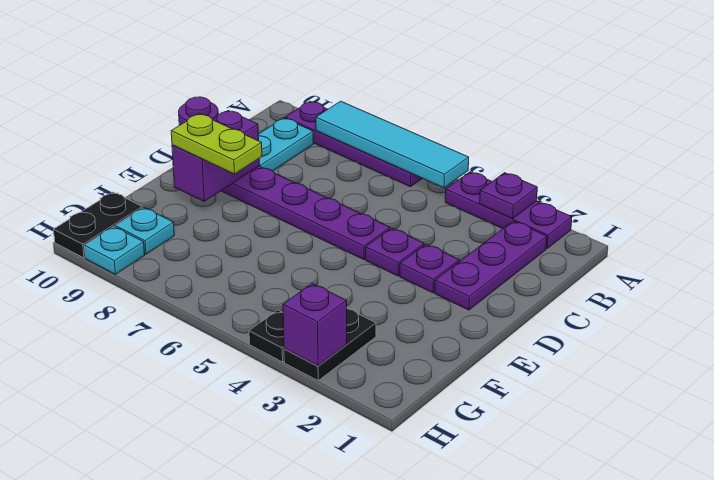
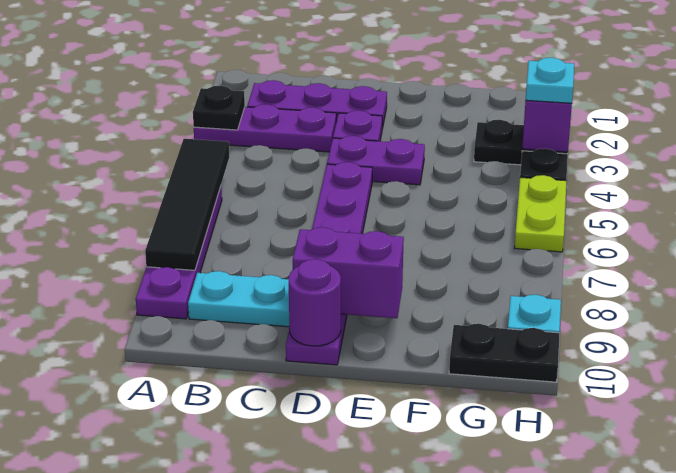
purple plate A2:A4 level 1 -> purple plate A3:C3 level 1
purple plate A3 level 2 -> black plate A3 level 2
cyan tile A5:A8 level 2 -> black tile A5:A8 level 2
purple plate D4 level 1 -> purple plate D4:E4 level 1
lime plate E8:E9 level 3 -> lime plate H5:H6 level 1
cyan plate G9 level 1 -> cyan plate H3 level 3

